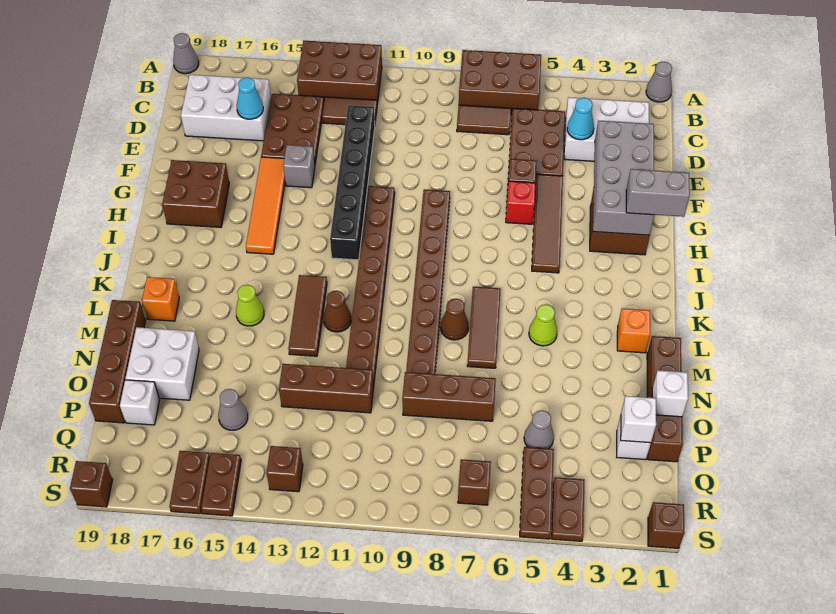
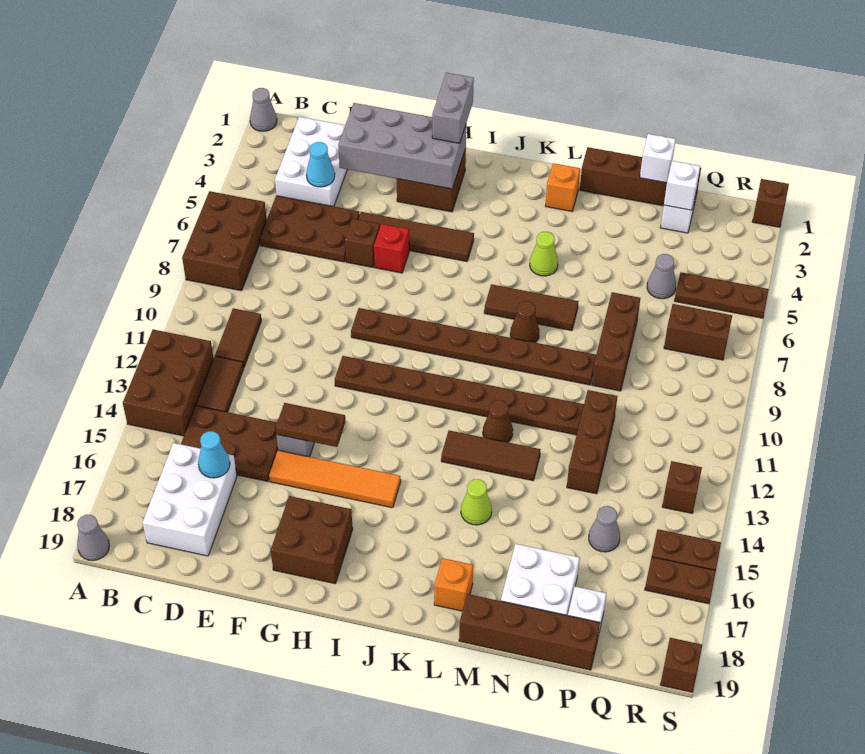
brown tile C7:C8 level 1 -> brown tile C10:C11 level 1
black brick D12:I12 level 1 -> none
brown plate R4:S4 level 1 -> brown plate F14:G14 level 2
brown brick R7 level 1 -> brown brick Q7:R7 level 1

